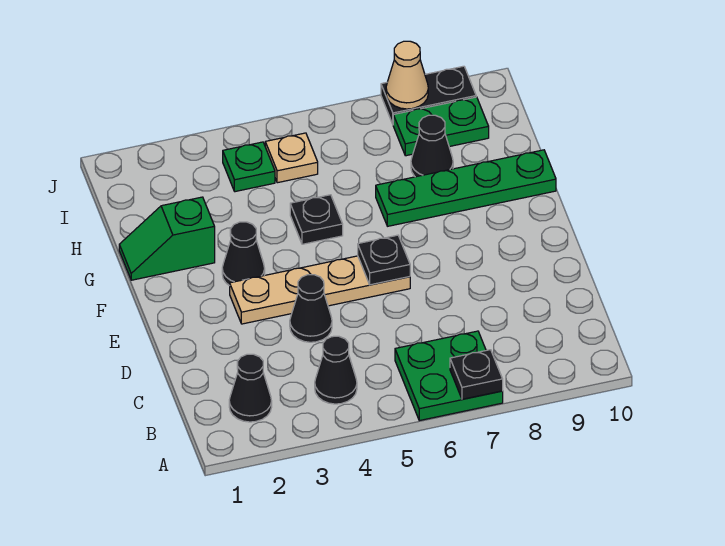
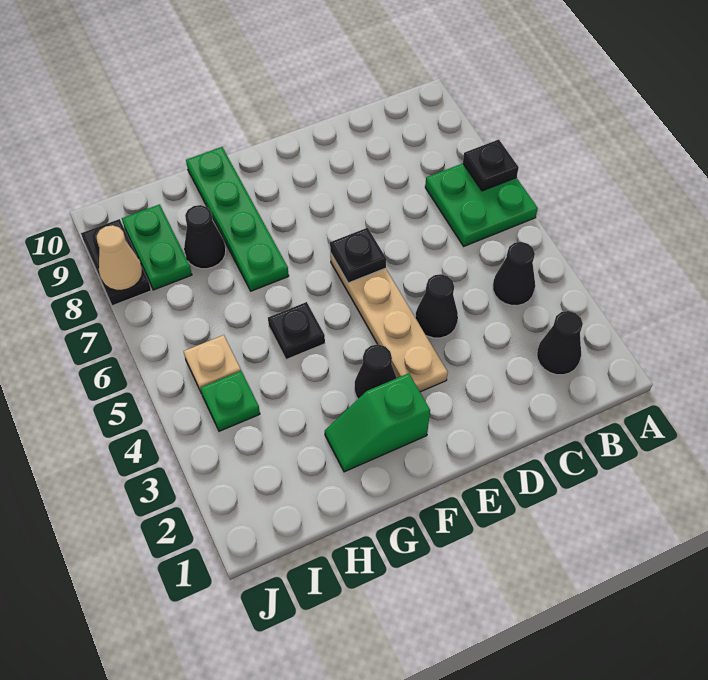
green slope G1:G2 level 1 top 2 -> green slope F2:G2 level 1 top F

